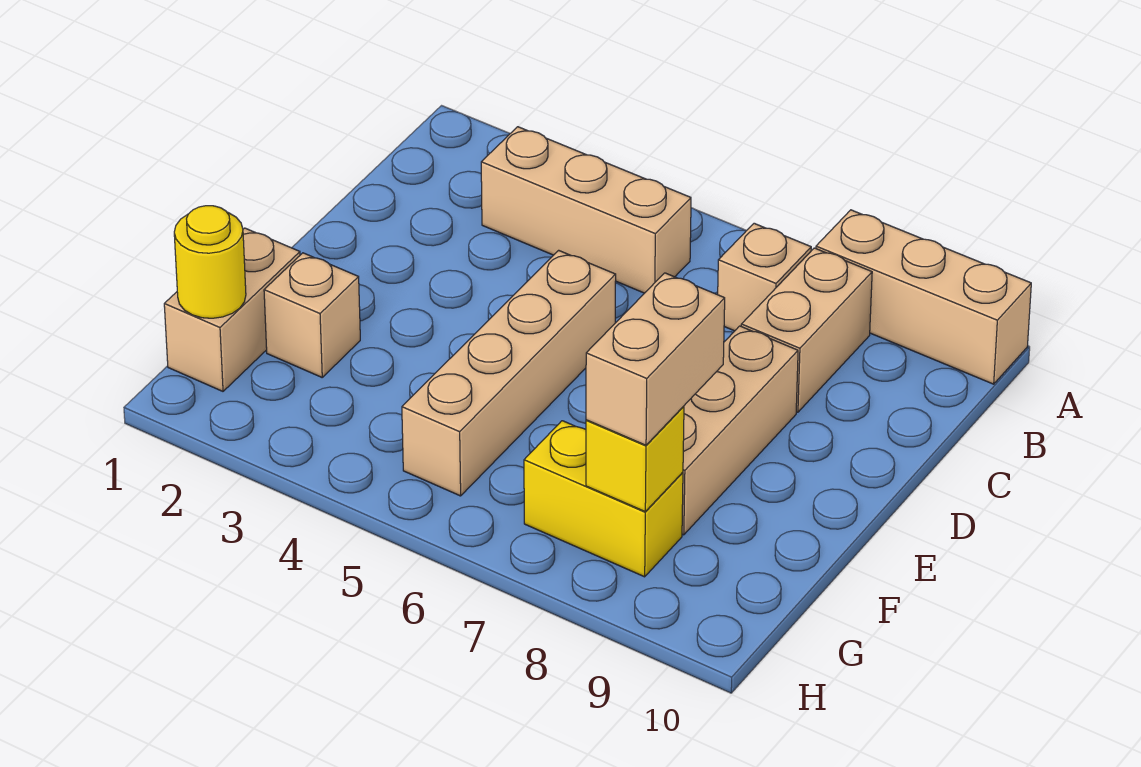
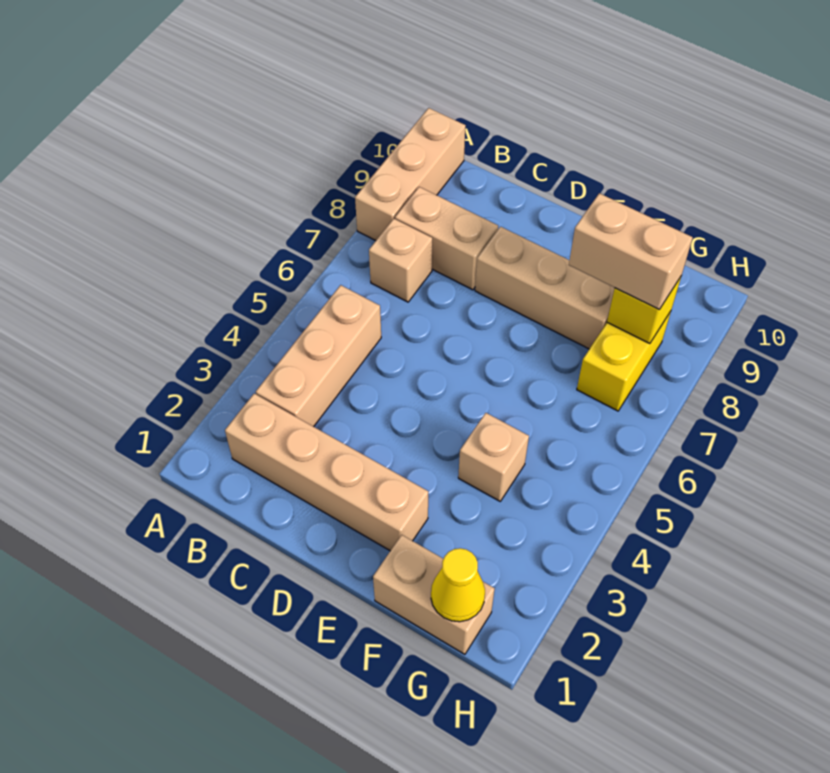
tan brick D5:G5 level 1 -> tan brick B2:E2 level 1
tan brick F2 level 1 -> tan brick F4 level 1
yellow round brick G1 level 2 -> yellow cone G1 level 2

